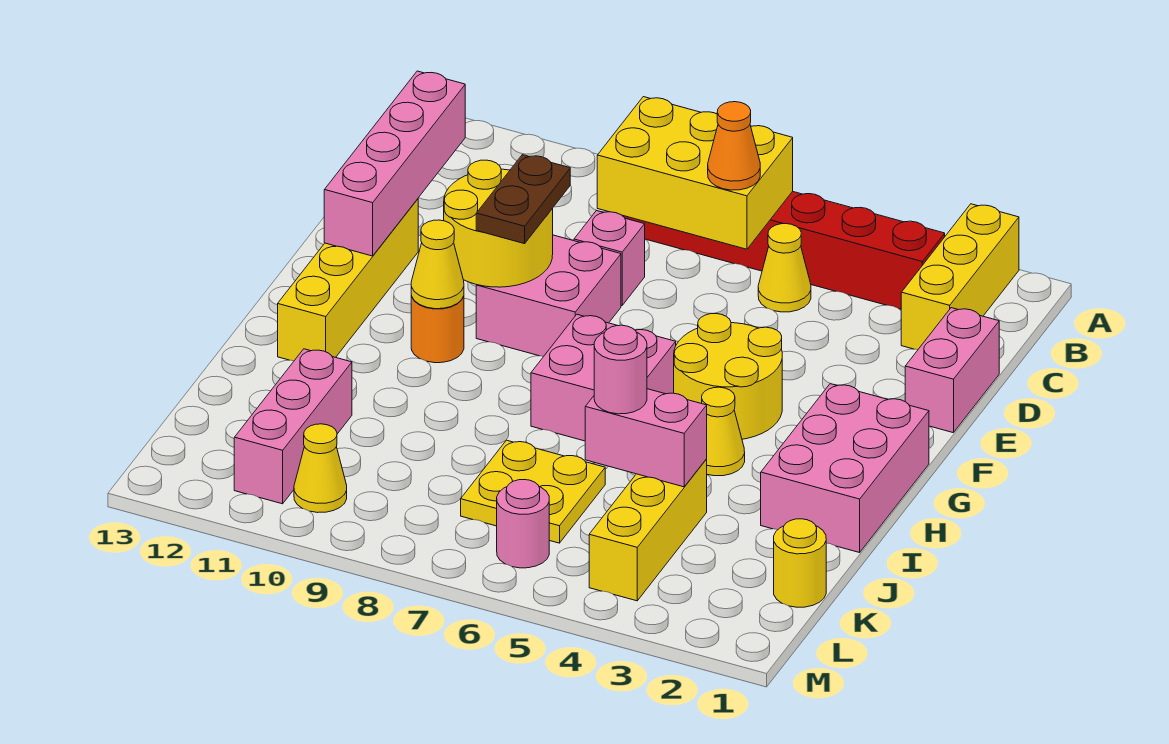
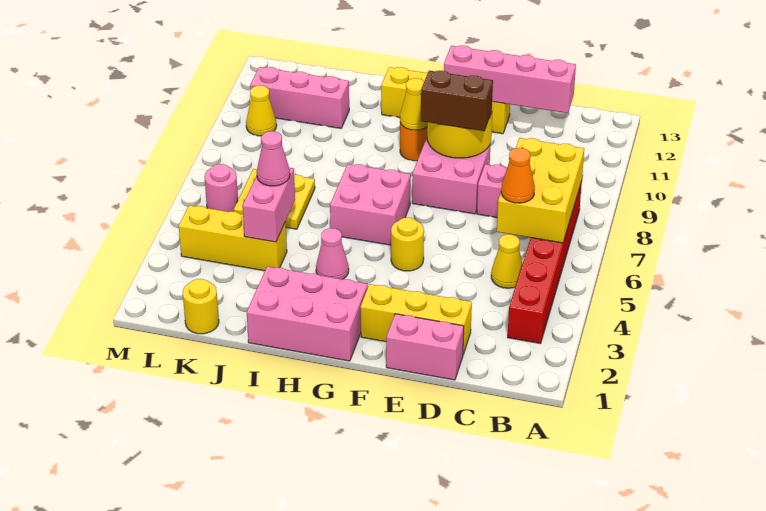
yellow brick A2:C2 level 1 -> yellow brick D2:F2 level 1
brown plate E9:F9 level 3 -> brown brick E9:F9 level 3
yellow round brick F4:G5 level 1 -> yellow round brick F5 level 1
yellow cone H4 level 1 -> pink cone H4 level 1
pink round brick J5 level 3 -> pink cone J5 level 3

